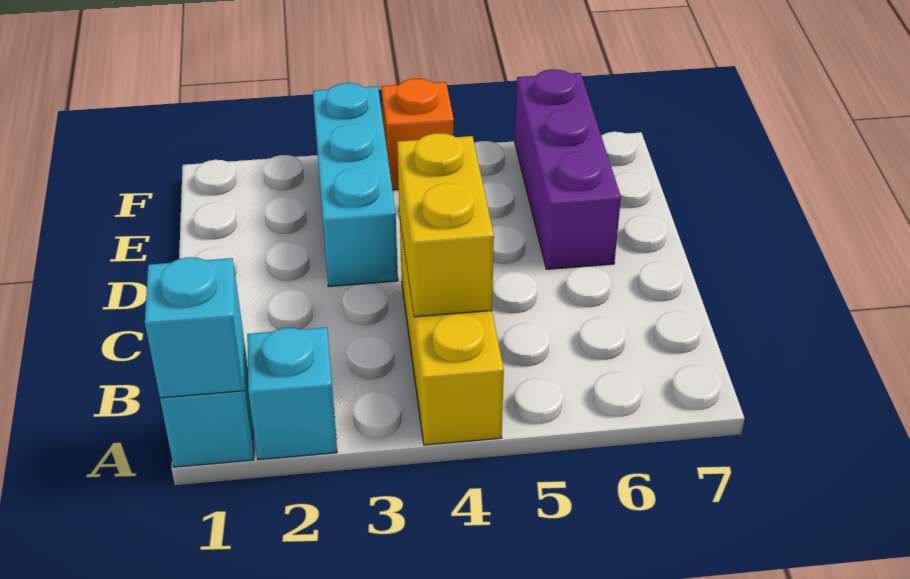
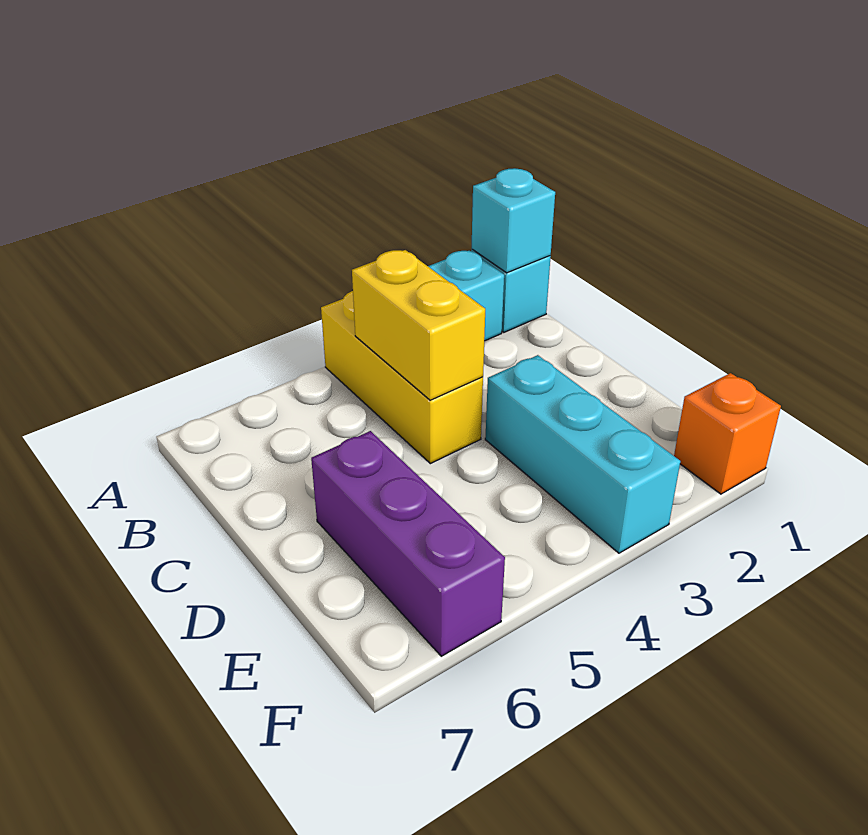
orange brick F4 level 1 -> orange brick F1 level 1

